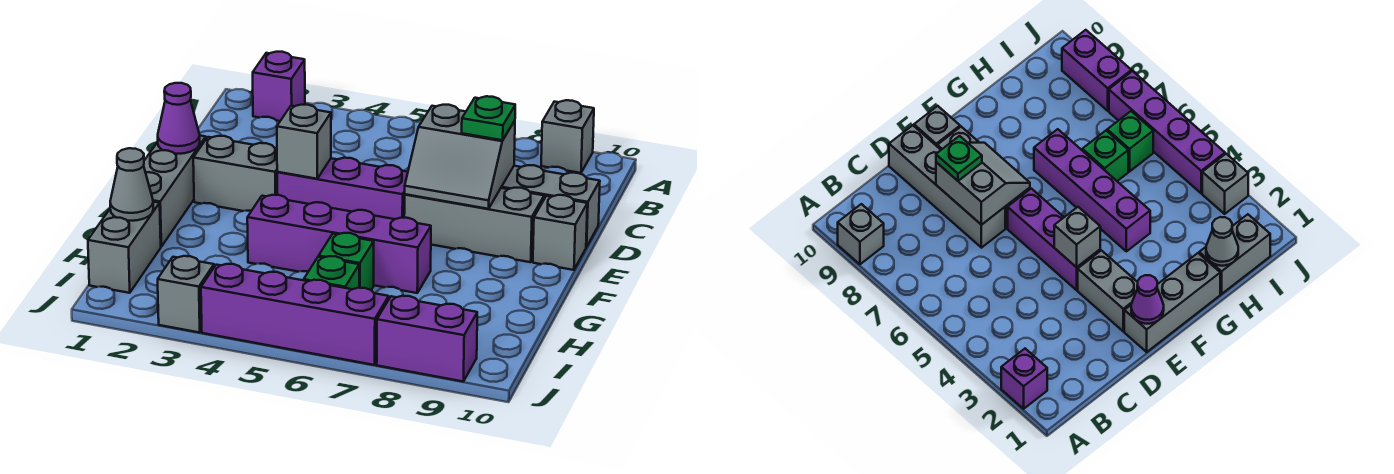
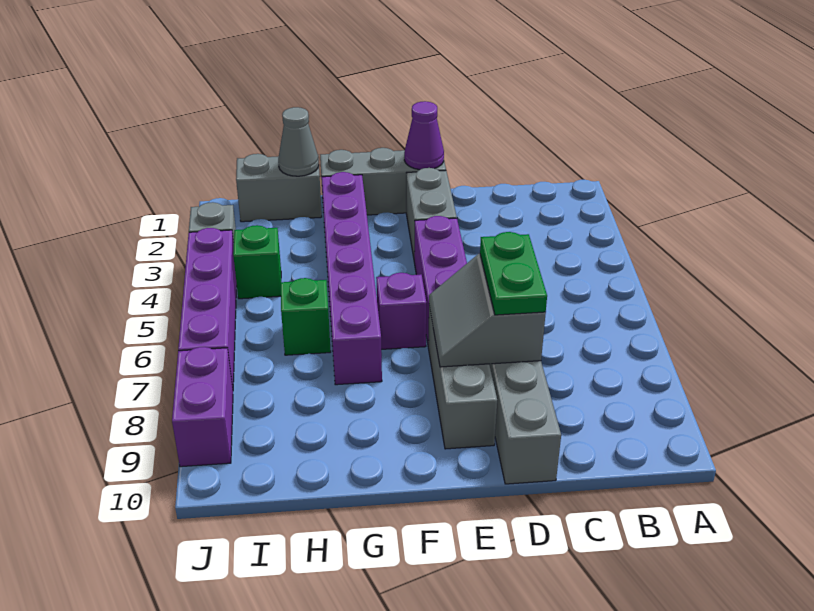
purple brick A2 level 1 -> purple brick F6 level 1
grey brick A9 level 1 -> none
green plate D8 level 3 -> green plate D7:D8 level 3
grey brick E4 level 2 -> none
grey brick E10 level 1 -> none
purple brick G4:G7 level 1 -> purple brick G2:G7 level 1
green brick I6 level 1 -> green brick I4 level 1

